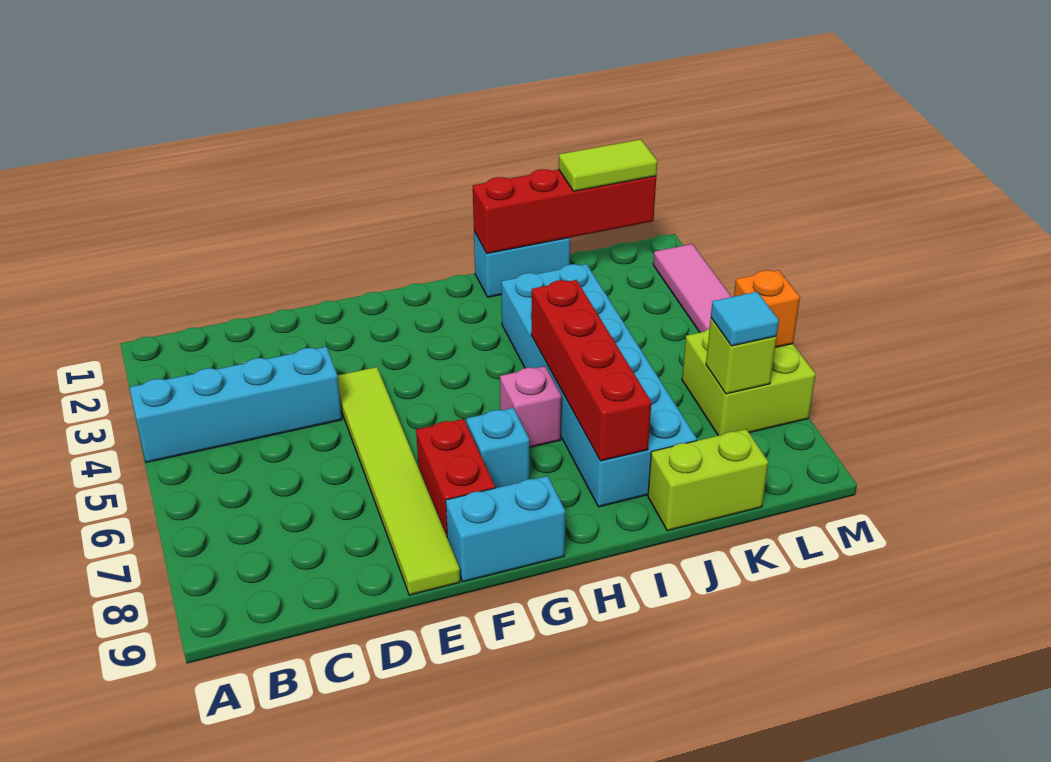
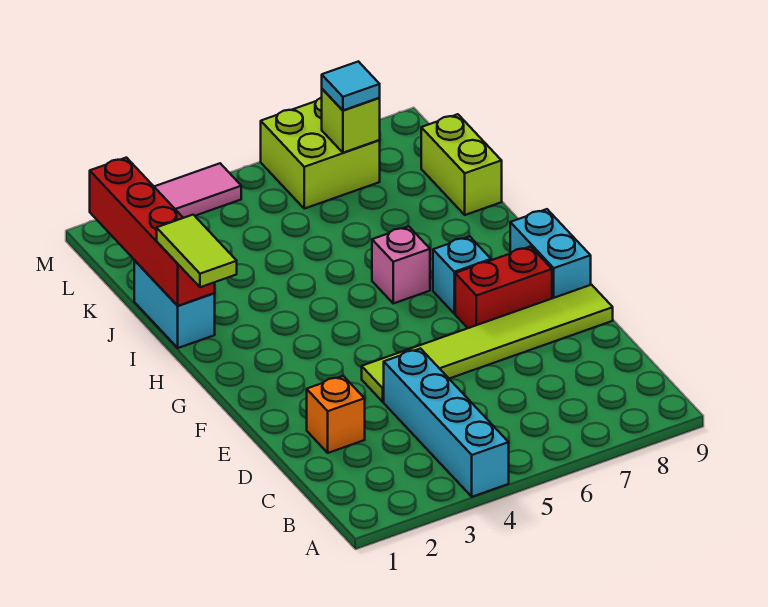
cyan brick I3:J8 level 1 -> none
red brick I5:I8 level 2 -> none
lime tile K1:L1 level 3 -> lime tile H1:I1 level 3
orange brick M6 level 2 -> orange brick D2 level 1

